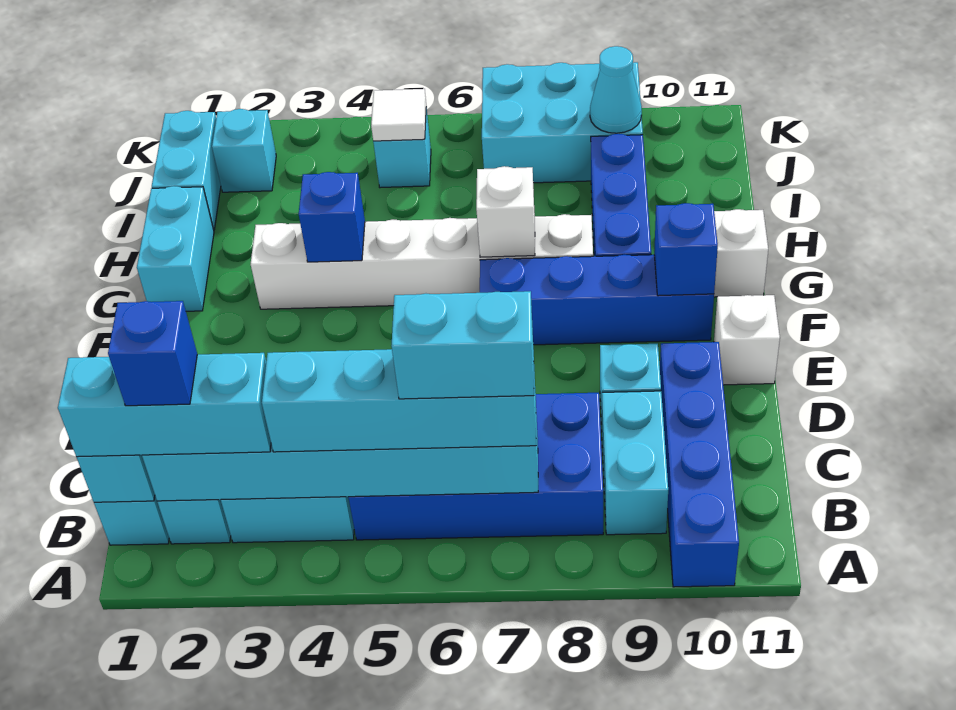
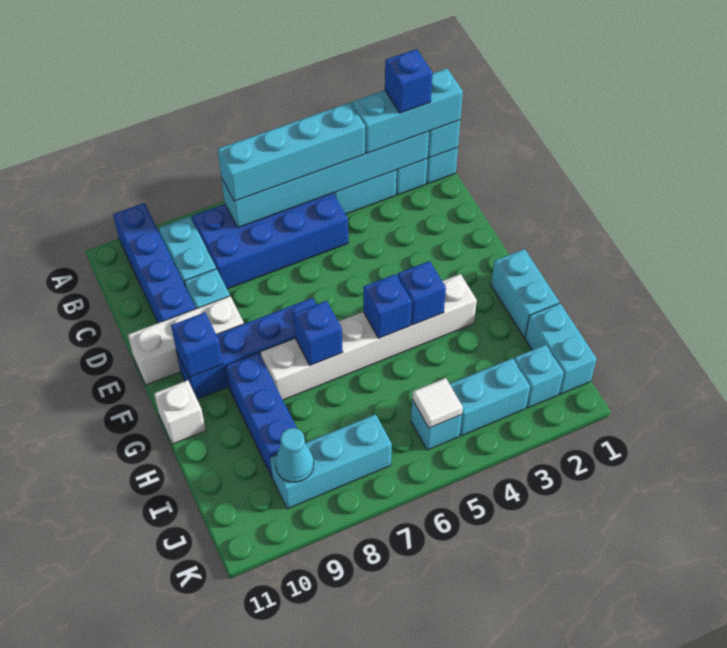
cyan brick B6:B7 level 4 -> cyan brick J3:J4 level 1
white brick E11 level 1 -> white brick E9:E11 level 1
none -> blue brick G5 level 2
white brick G7 level 2 -> blue brick G7 level 2
cyan brick J7:K9 level 1 -> cyan brick J7:J9 level 1

